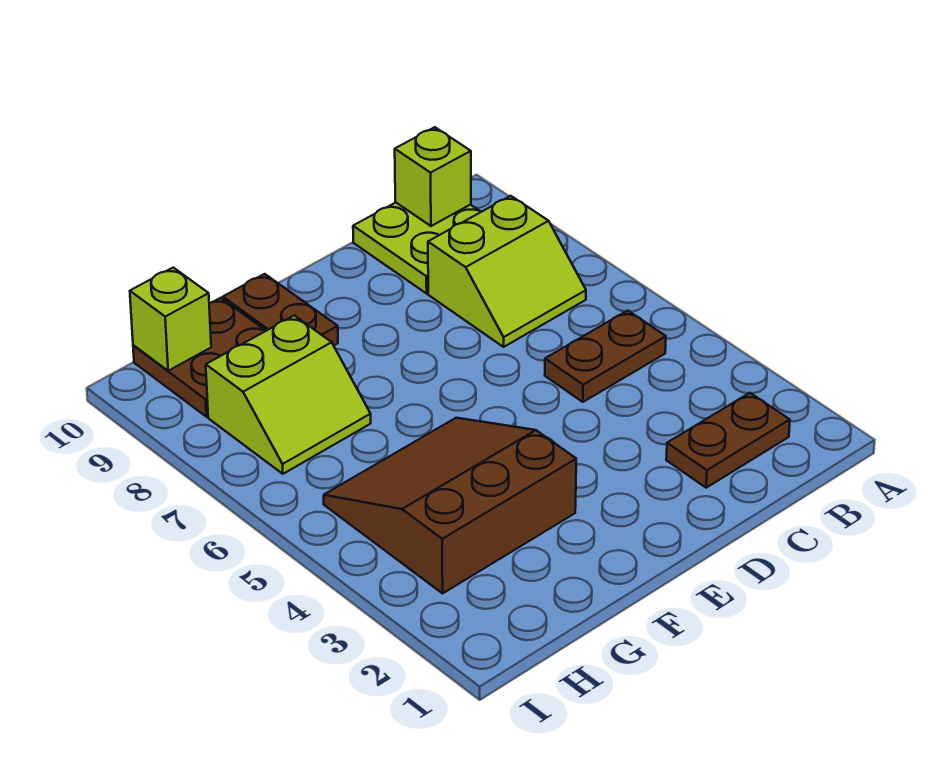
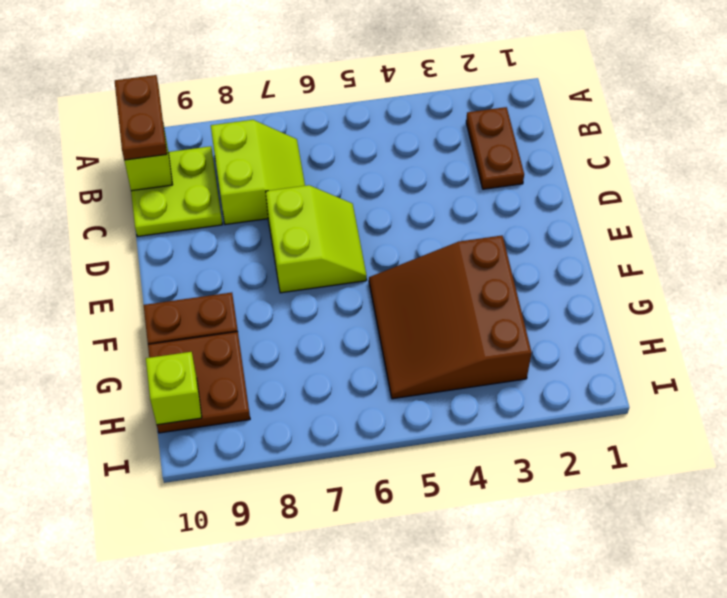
brown plate B5:C5 level 1 -> brown plate A10:B10 level 3
lime slope G7:H8 level 1 top 8 -> lime slope D6:E7 level 1 top 7

